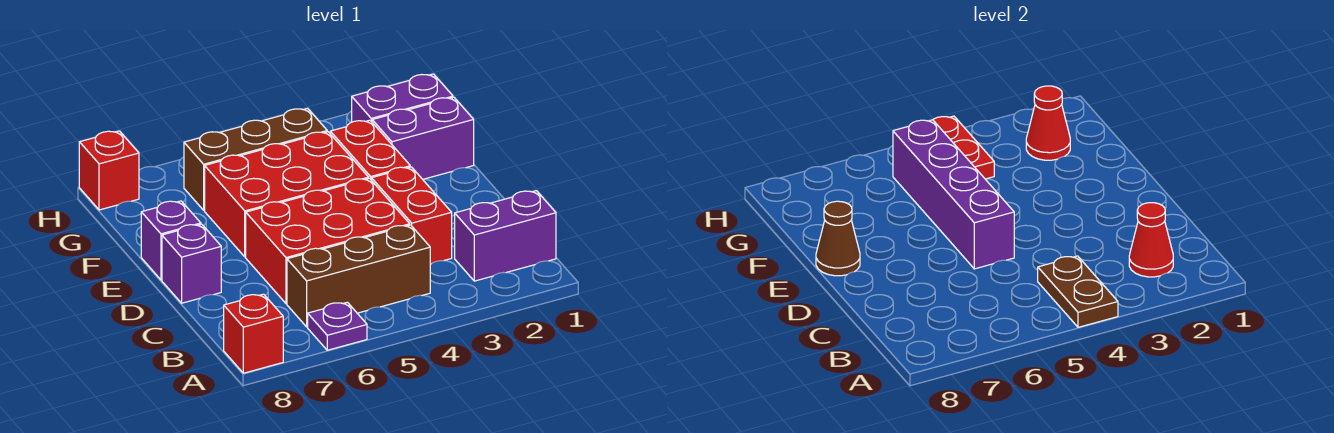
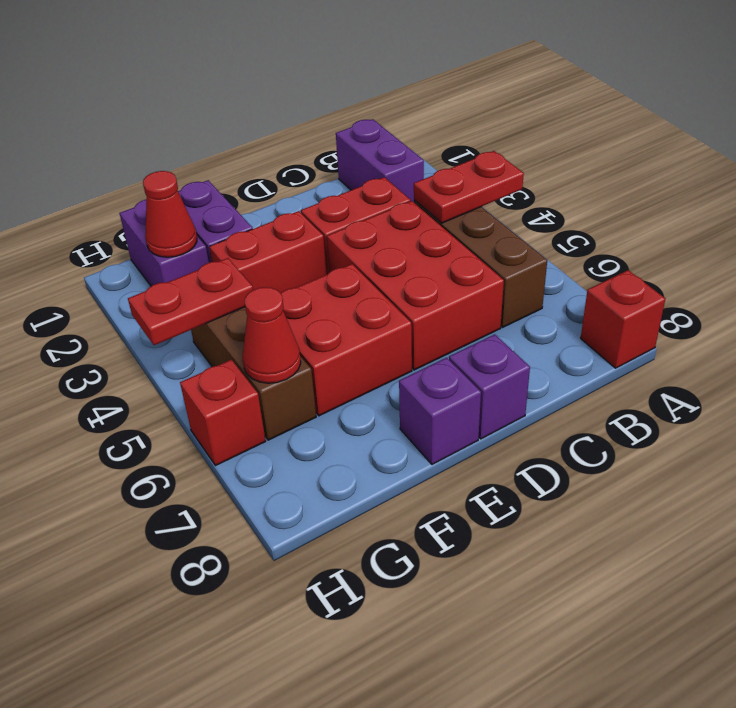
brown plate A4:B4 level 2 -> red plate A4:B4 level 2
purple plate A6 level 1 -> none
red cone B2 level 2 -> red cone G6 level 2
purple brick D5:G5 level 2 -> none
red brick E4:F6 level 1 -> red brick E5:F6 level 1
brown cone E8 level 2 -> none
red brick H8 level 1 -> red brick H6 level 1

